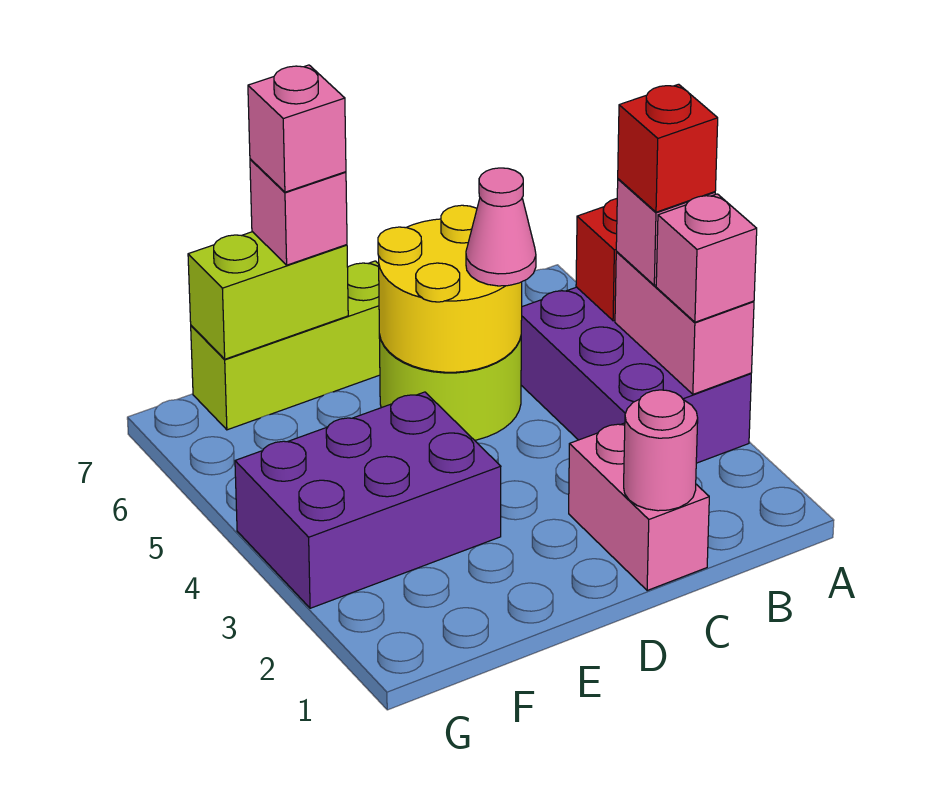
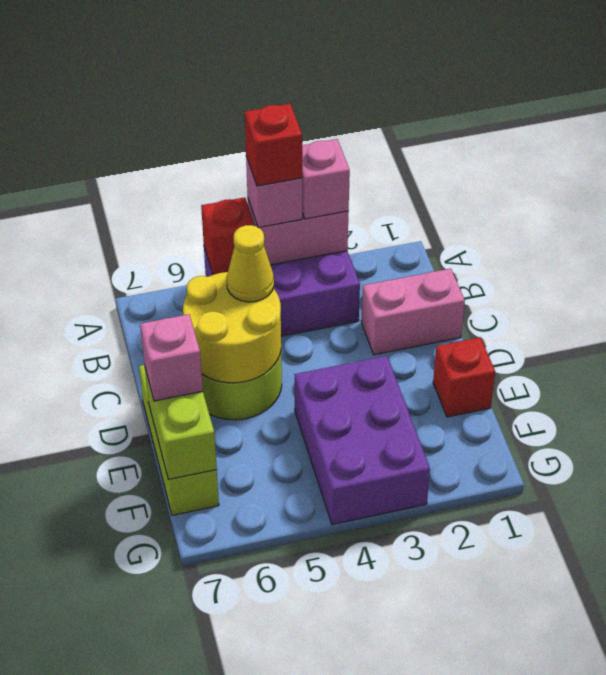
pink round brick C1 level 2 -> none
pink cone C5 level 3 -> yellow cone C5 level 3
none -> red brick E1 level 1
pink brick E7 level 4 -> none

